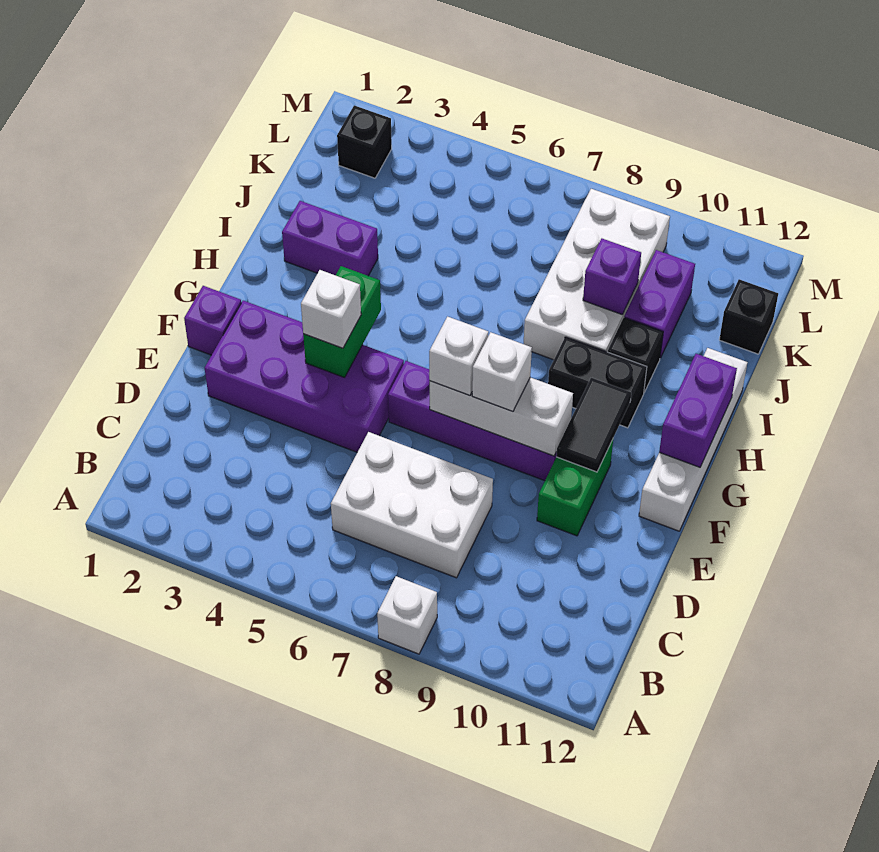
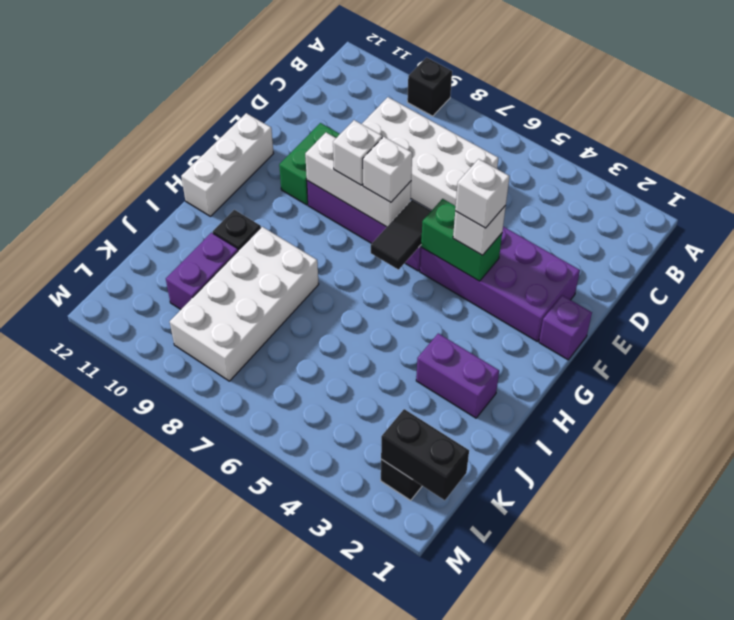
white brick A8 level 1 -> white brick F4 level 4
white brick C6:D8 level 1 -> white brick C6:D9 level 1
green brick F4:G4 level 2 -> green brick F4:F5 level 2
black tile F10:G10 level 2 -> black tile F6:G6 level 2
white brick F12:I12 level 1 -> white brick F12:H12 level 1
purple brick G12:H12 level 2 -> none
black brick H9:H10 level 1 -> black brick L1:L2 level 2
purple brick J9 level 2 -> none
black brick K12 level 1 -> black brick A9 level 1

